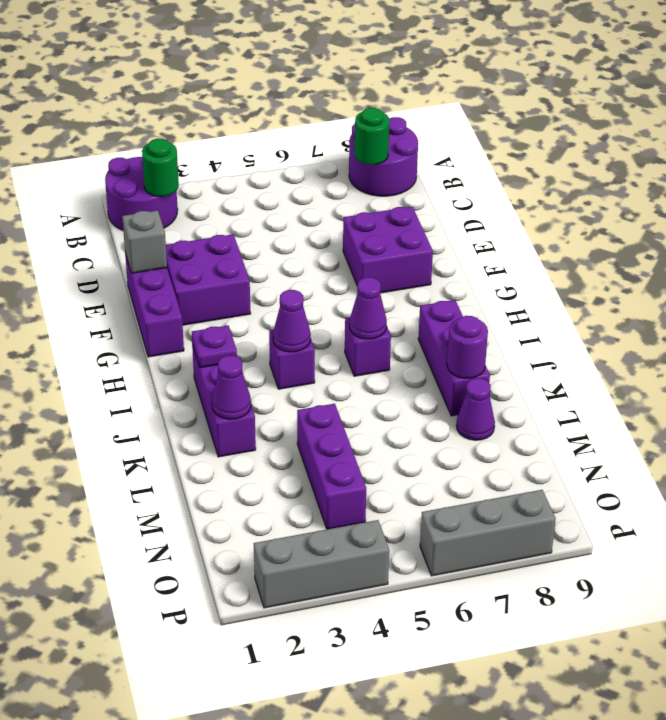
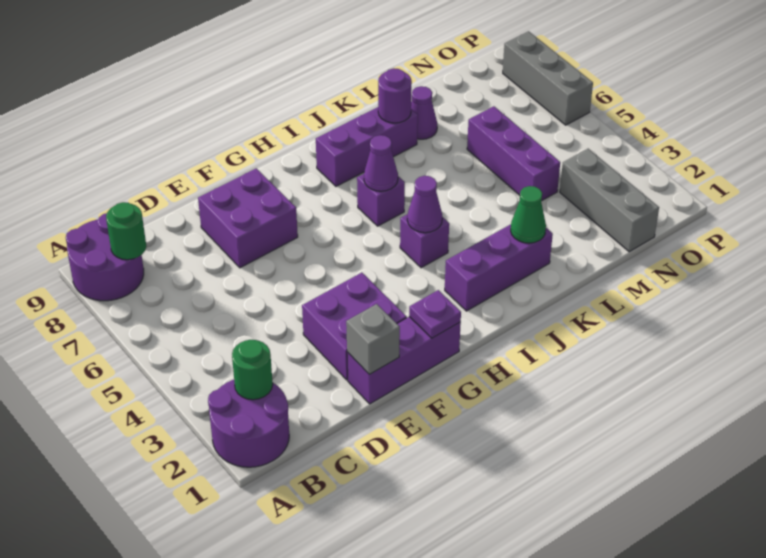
purple plate I2 level 2 -> purple plate G1 level 2
purple cone K2 level 2 -> green cone K2 level 2
purple brick L4:N4 level 1 -> purple brick M4:M6 level 1
grey brick P2:P4 level 1 -> grey brick N1:N3 level 1

